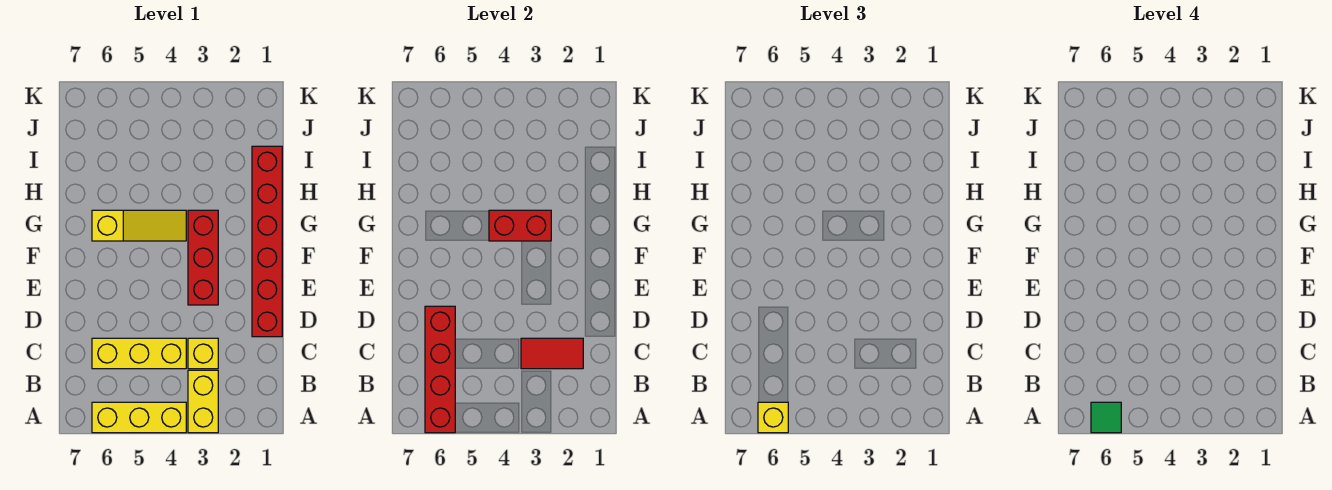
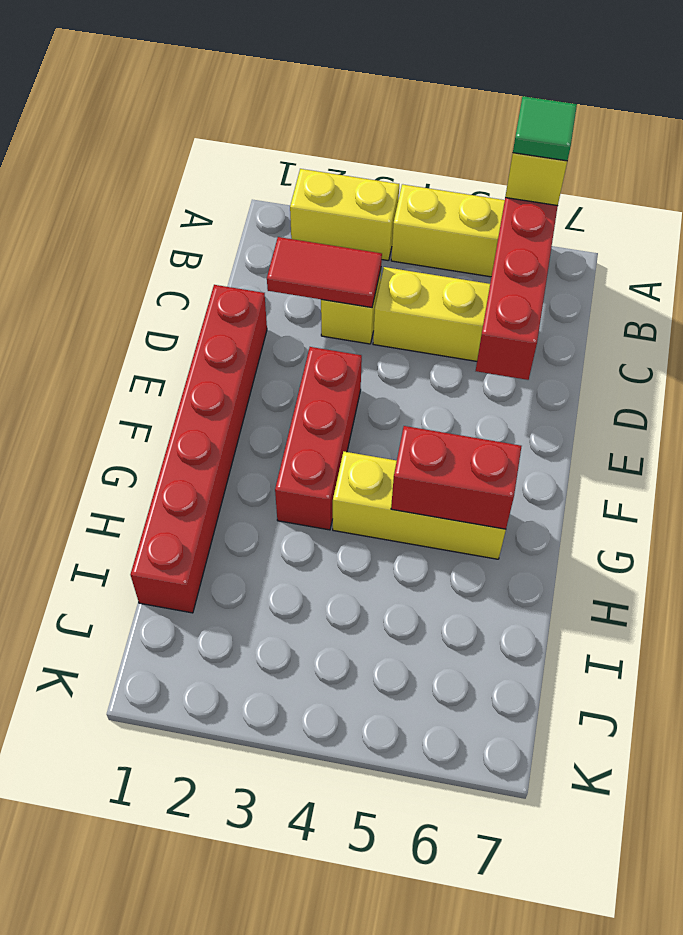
yellow brick A3:B3 level 1 -> yellow brick A2:A3 level 1
red brick G3:G4 level 2 -> red brick G5:G6 level 2
yellow slope G4:G6 level 1 top 6 -> yellow brick G4:G6 level 1

